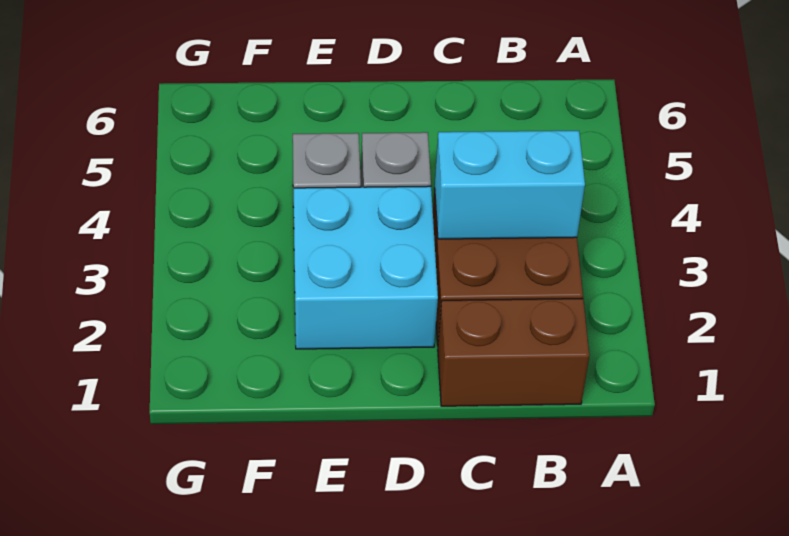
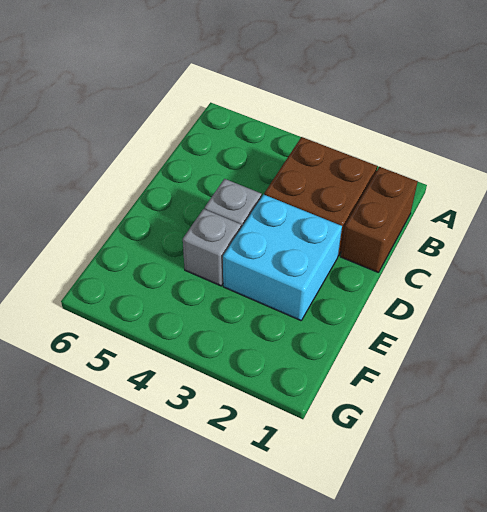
cyan brick B3:C3 level 2 -> none

